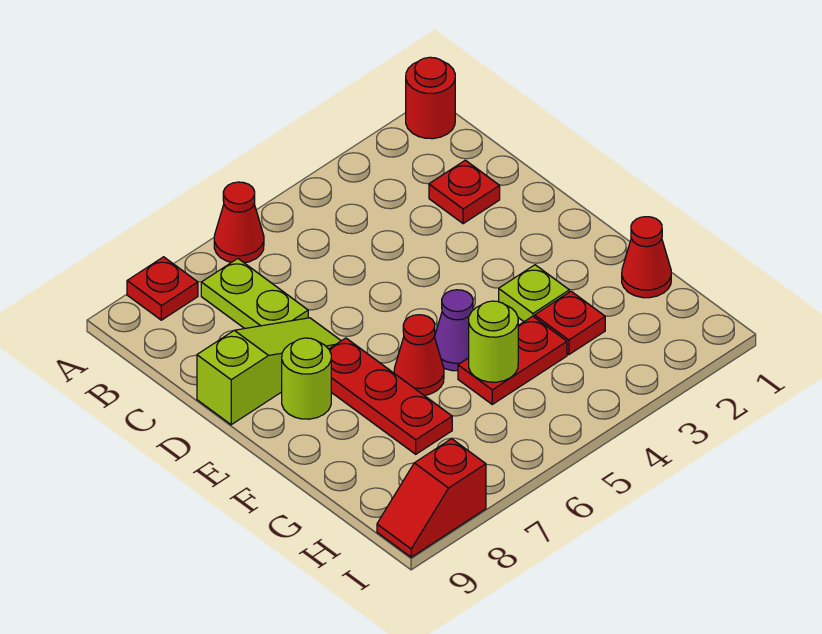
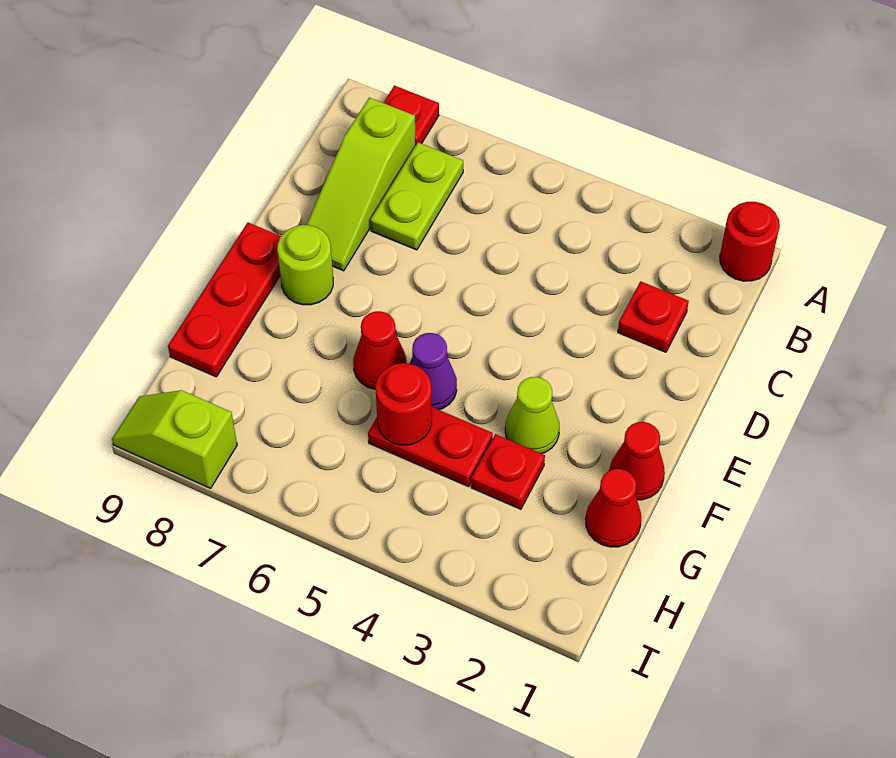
red cone A6 level 1 -> red cone F1 level 1
lime slope D7:D9 level 1 top 9 -> lime slope B8:D8 level 1 top B
red plate E7:G7 level 1 -> red plate E9:G9 level 1
lime plate F3 level 1 -> lime cone F3 level 1
lime round brick G5 level 2 -> red round brick G5 level 2
red slope I8:I9 level 1 top 8 -> lime slope I8:I9 level 1 top 8

